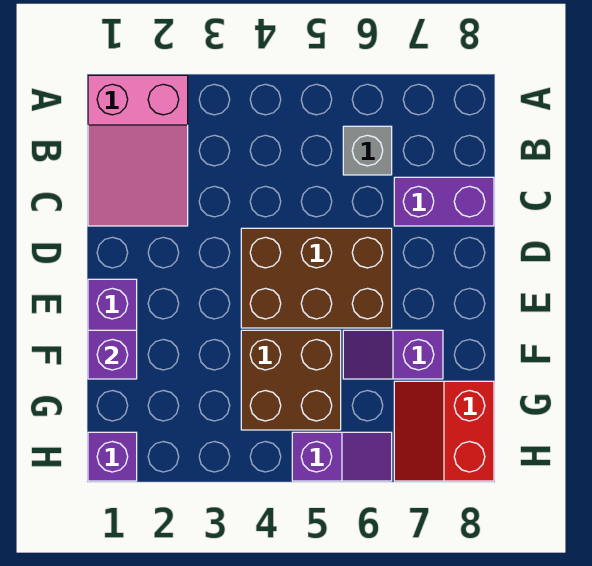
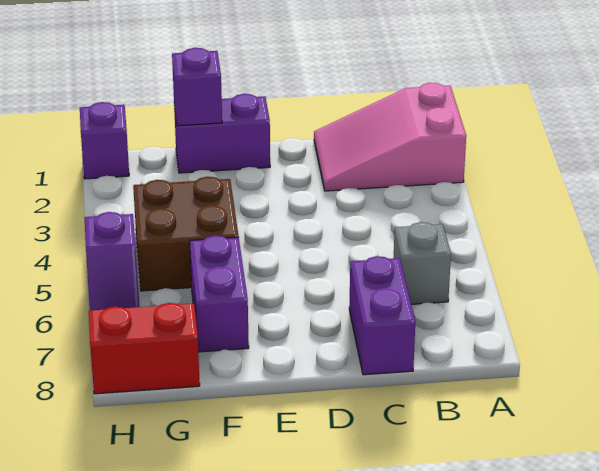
brown brick D4:E6 level 1 -> none
purple slope F6:F7 level 1 top 7 -> purple brick F6:F7 level 1

